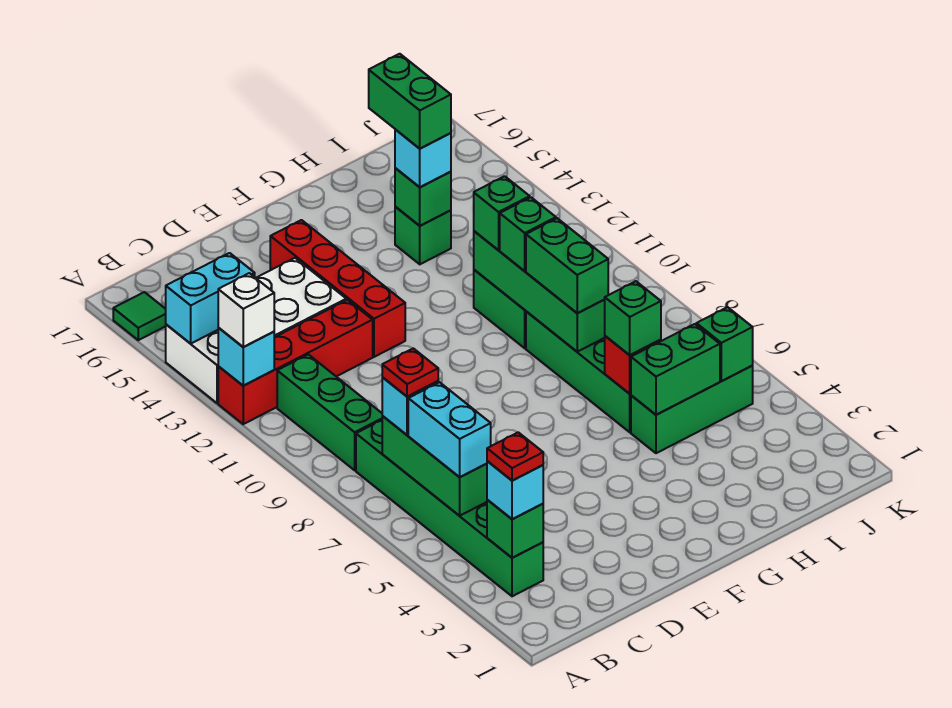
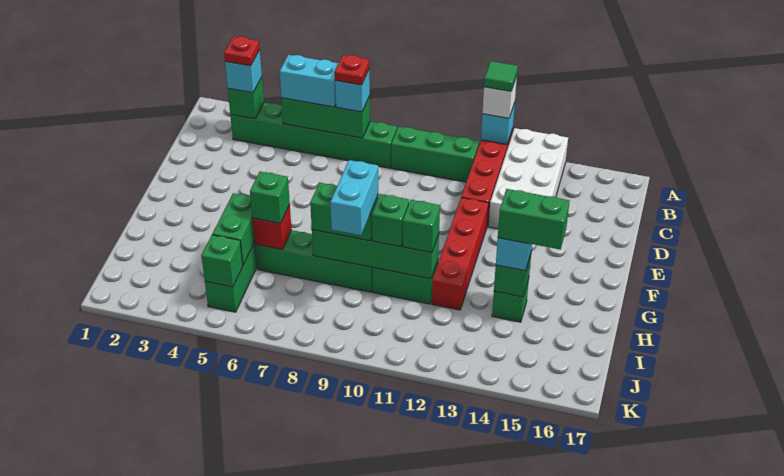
cyan brick A14:B14 level 2 -> cyan brick H9:I9 level 4
green tile A16 level 1 -> green tile A12 level 4
red brick E12:E15 level 1 -> red brick E12:H12 level 1

